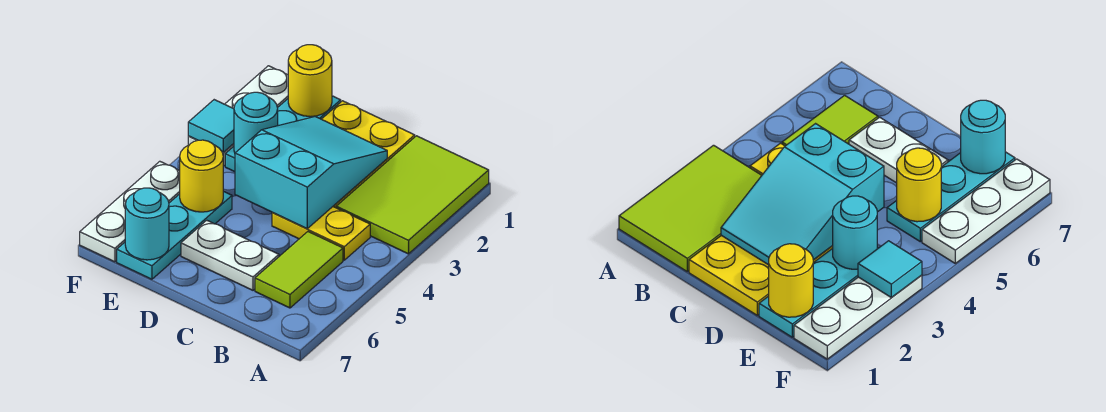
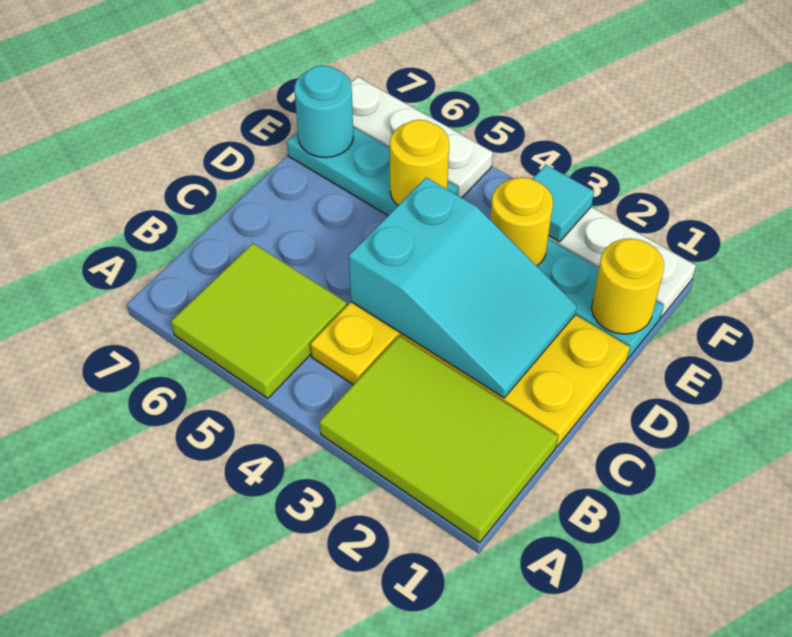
lime tile B5:B6 level 1 -> lime tile A5:B6 level 1
white plate C6:D6 level 1 -> none
cyan round brick E3 level 2 -> yellow round brick E3 level 2

